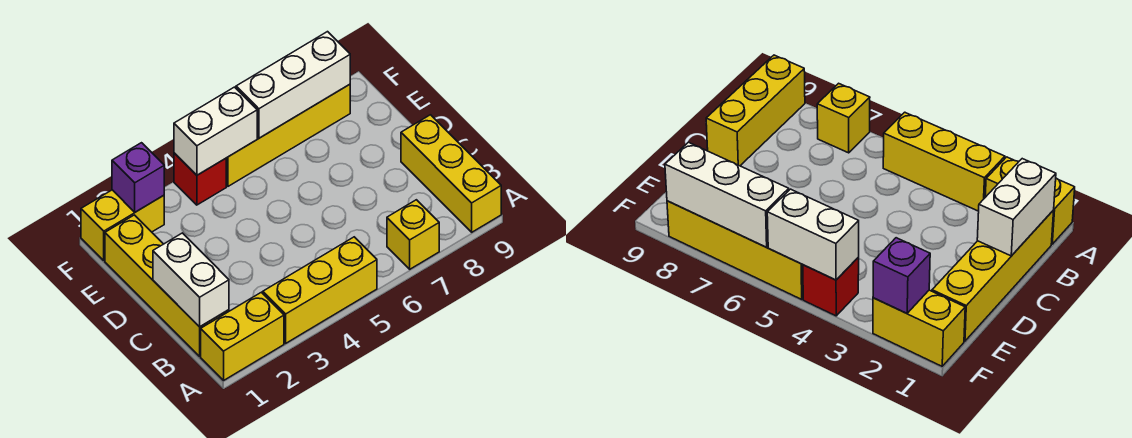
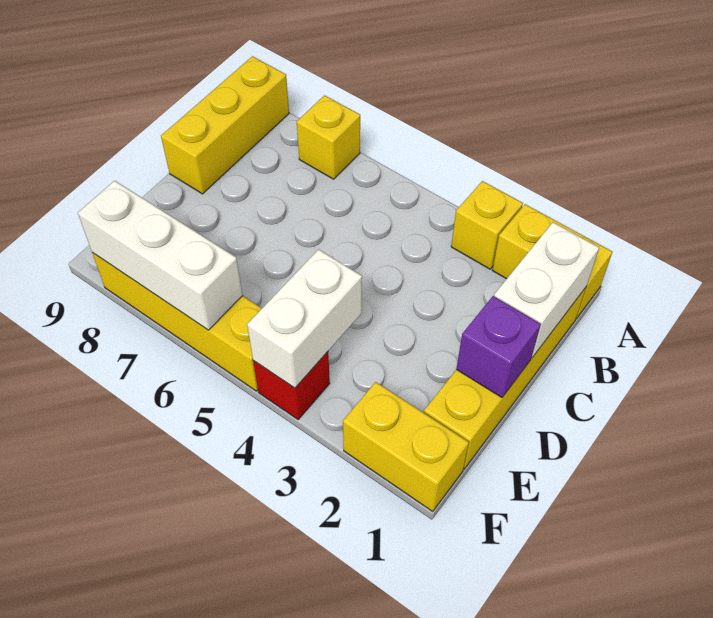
yellow brick A3:A5 level 1 -> yellow brick A3 level 1
purple brick F2 level 2 -> purple brick D1 level 2
white brick F4:F5 level 2 -> white brick E4:F4 level 2

